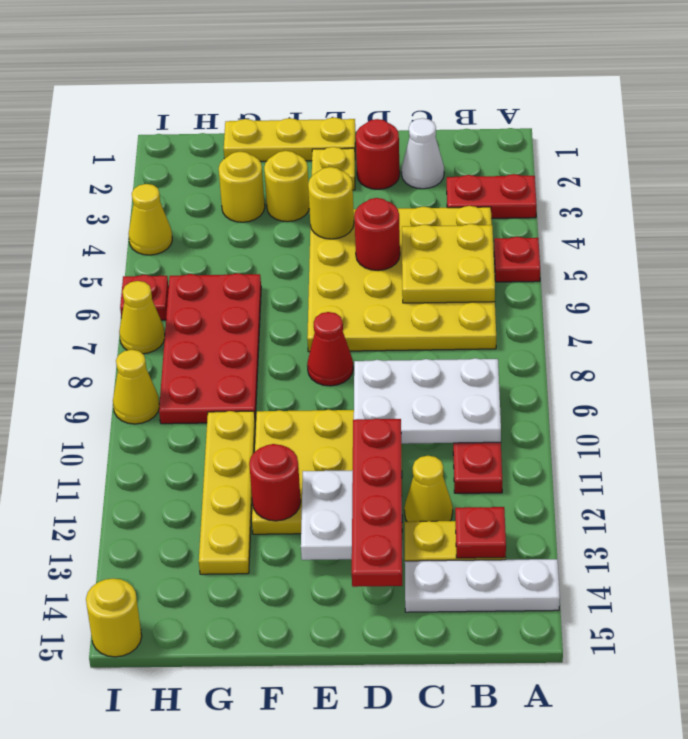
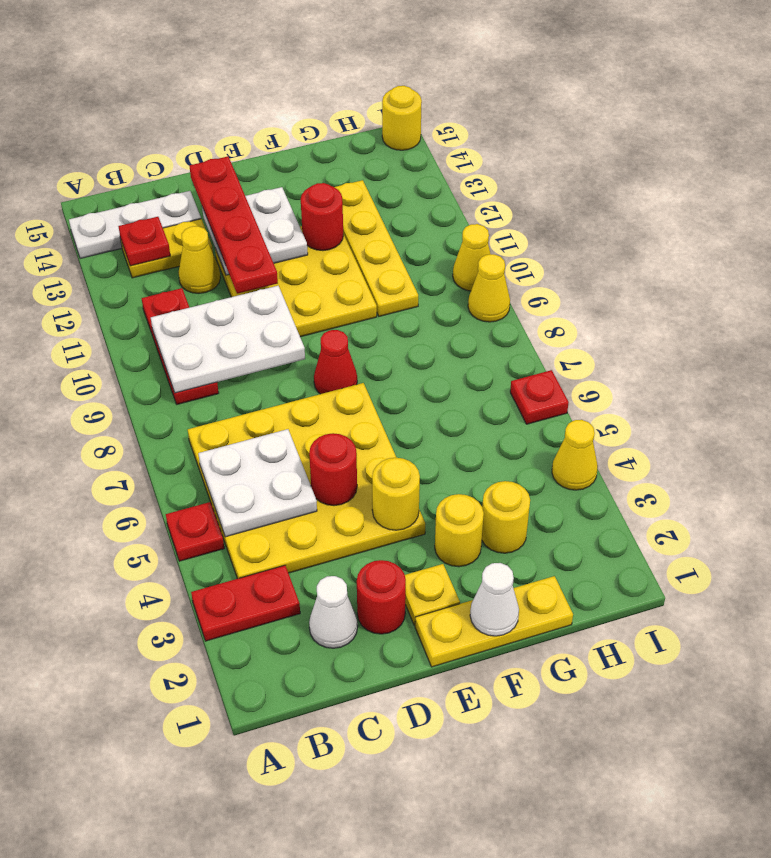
yellow plate B5:C6 level 2 -> white plate B5:C6 level 2
none -> white cone F1 level 2
red plate G6:H9 level 1 -> none
yellow cone I7 level 1 -> yellow cone I10 level 1

